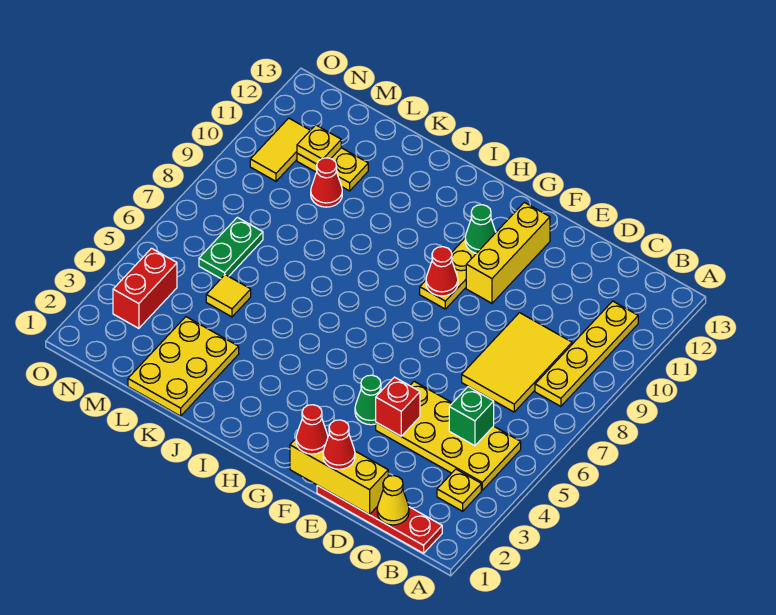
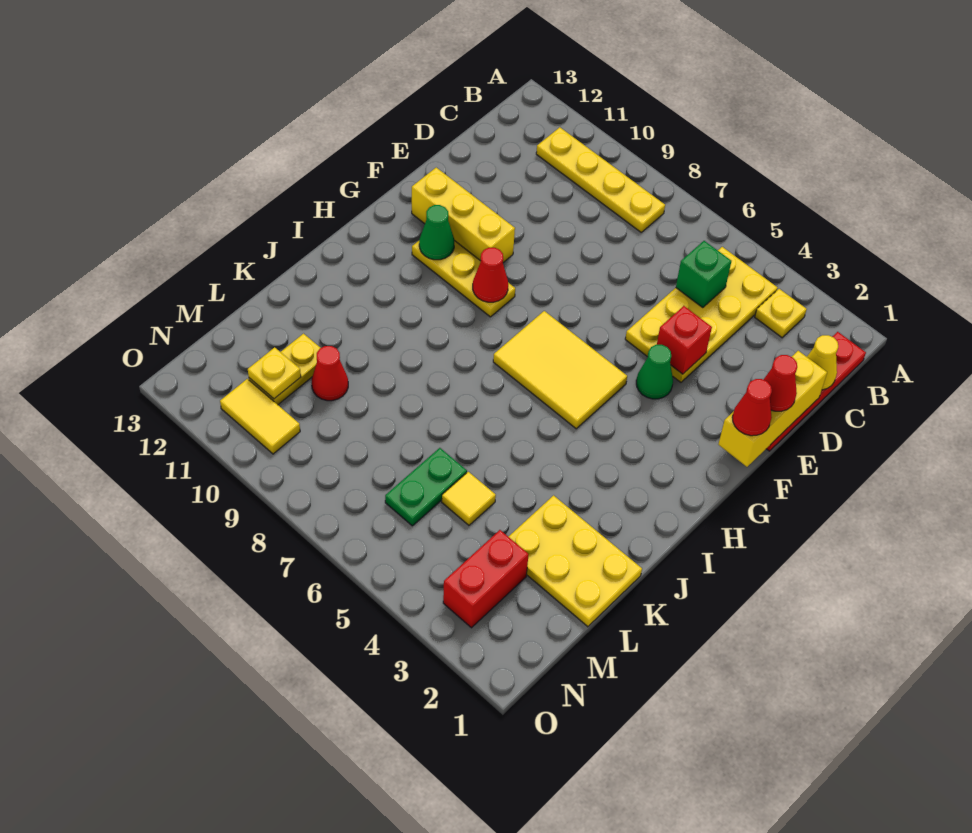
yellow tile C7:D9 level 1 -> yellow tile G5:H7 level 1
green plate M6:M7 level 1 -> green plate L6:M6 level 1
red brick N3:N4 level 1 -> red brick M3:N3 level 1

